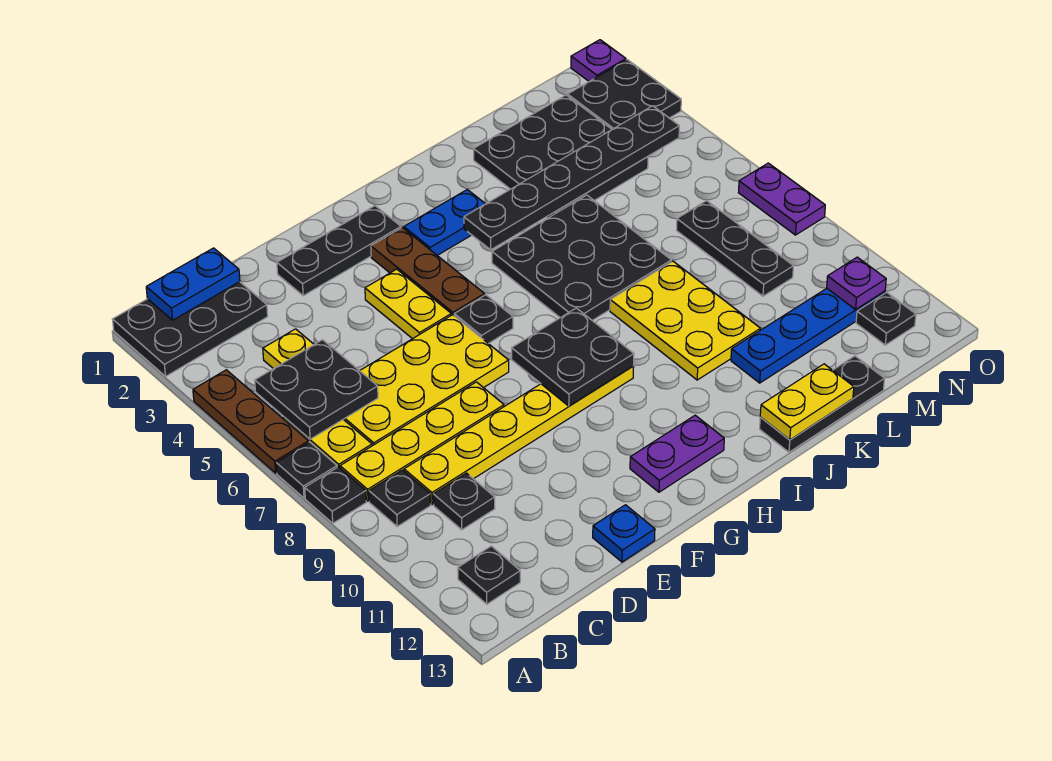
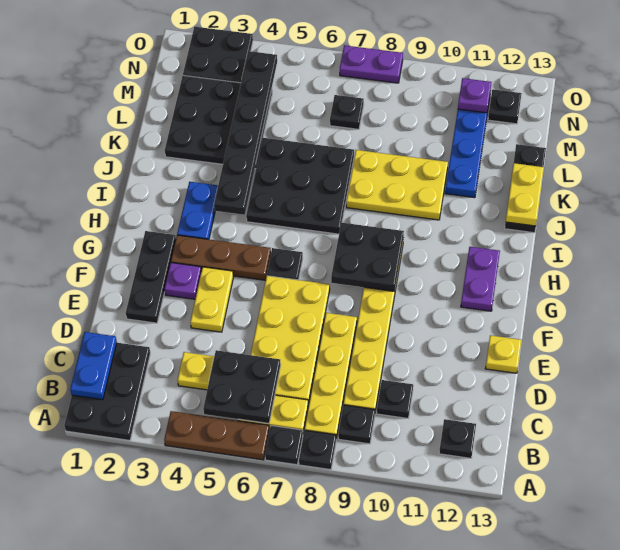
blue plate E13 level 1 -> yellow plate E13 level 1
yellow plate F4:F5 level 1 -> yellow plate E4:F4 level 1
black plate M7:M9 level 1 -> black plate M7 level 1
purple plate O1 level 1 -> purple plate F3 level 1

